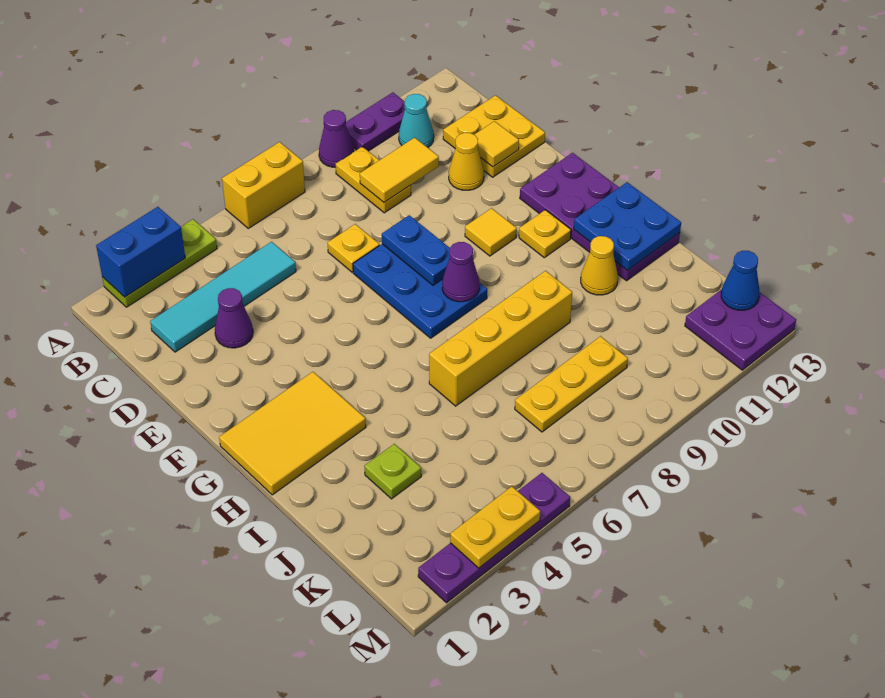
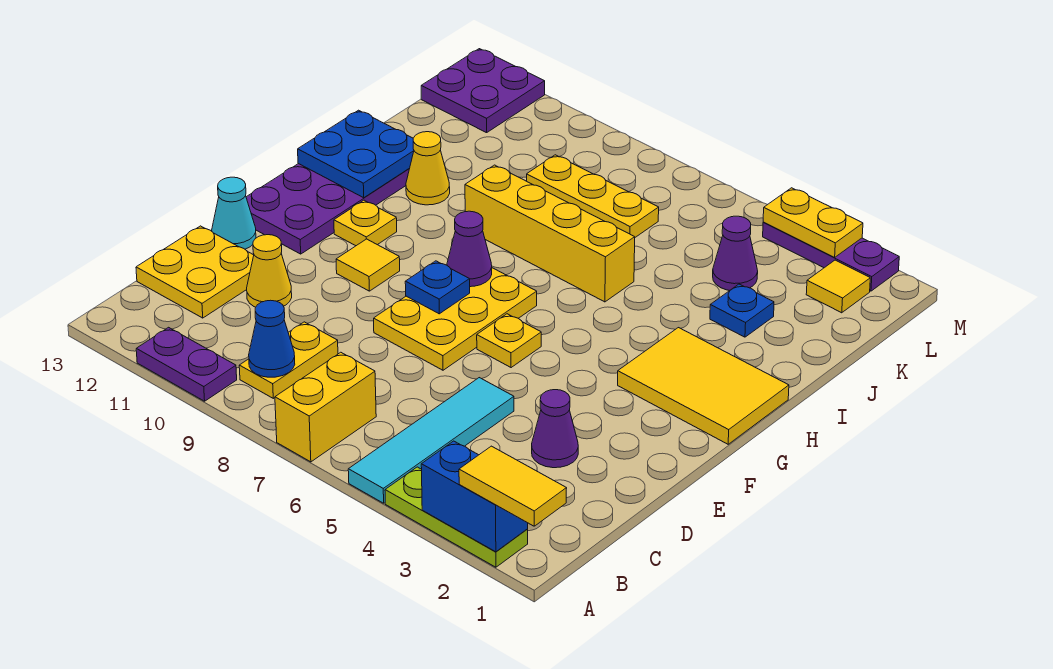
yellow brick A6:A7 level 1 -> yellow brick A7:B7 level 1
purple cone A9 level 1 -> purple cone K4 level 1
cyan cone B11 level 1 -> cyan cone E13 level 1
cyan tile C2:C5 level 1 -> cyan tile A5:D5 level 1
yellow tile C9:C10 level 2 -> yellow tile A1:A2 level 3
yellow plate D7 level 1 -> yellow plate F6 level 1
yellow tile D12 level 2 -> yellow tile L2 level 1
blue plate E7:G8 level 1 -> yellow plate E7:G8 level 1
blue plate E8:F8 level 2 -> blue plate F8 level 2
lime plate J3 level 1 -> blue plate J3 level 1
blue cone L13 level 2 -> blue cone B9 level 2
purple plate M2:M5 level 1 -> purple plate M2:M4 level 1

